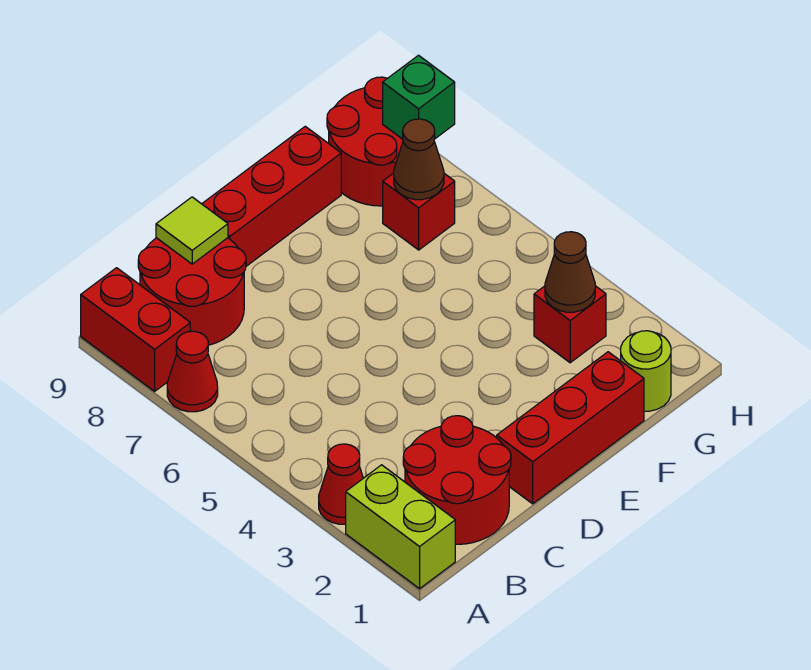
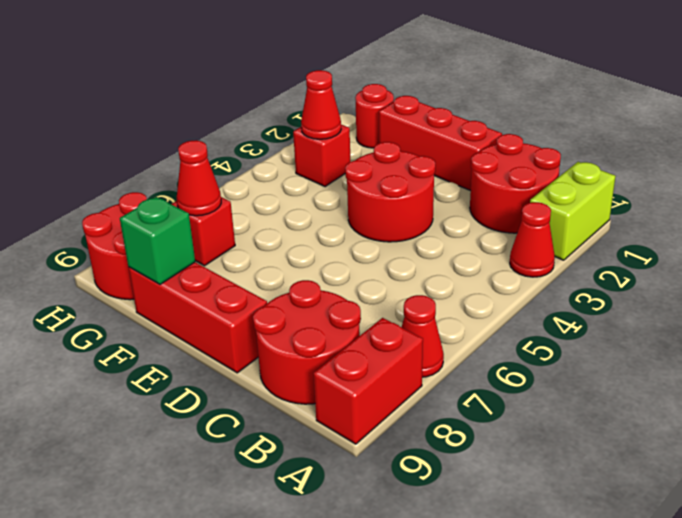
lime tile C9 level 2 -> none
none -> red round brick D3:E4 level 1
lime round brick G1 level 1 -> red round brick G1 level 1
brown cone G3 level 2 -> red cone G3 level 2
brown cone G7 level 2 -> red cone G7 level 2
green brick H8 level 2 -> green brick F9 level 2

